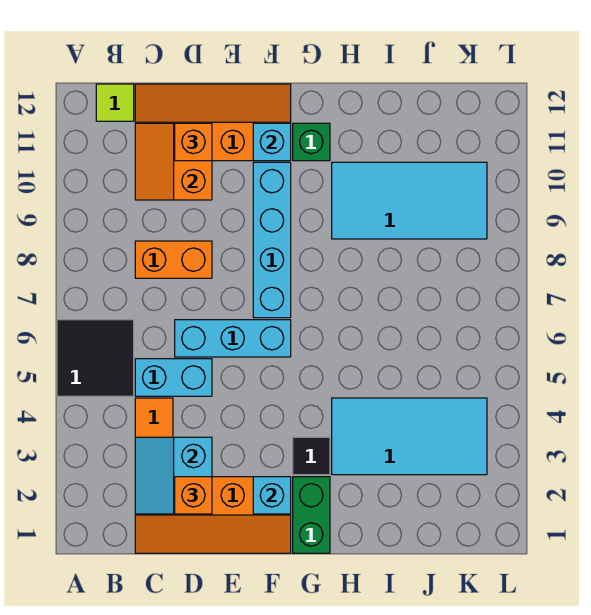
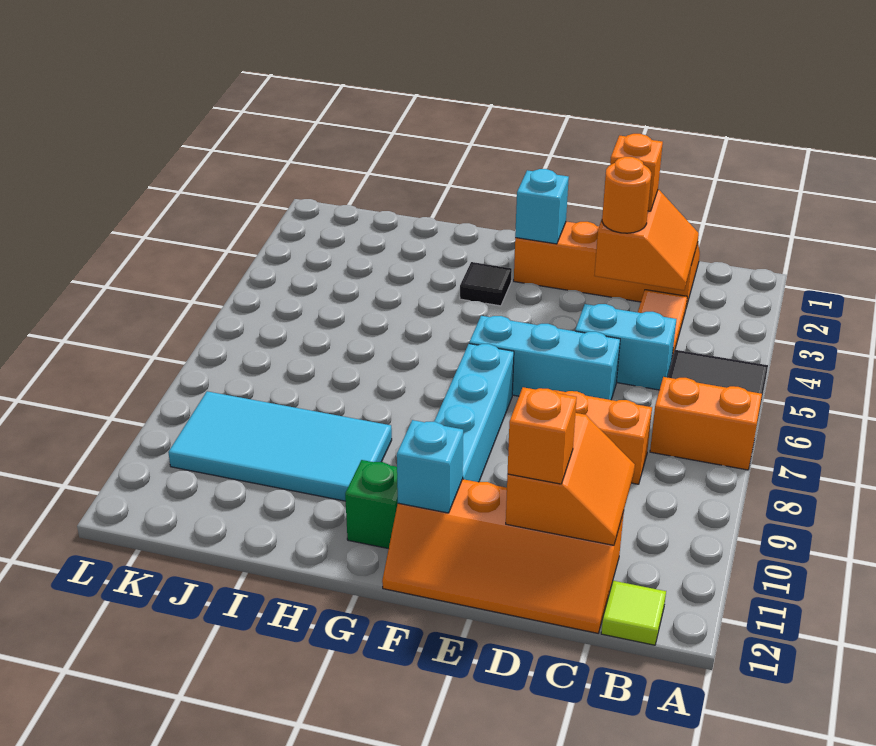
none -> orange brick A7:B7 level 1
cyan slope C2:D3 level 2 top D -> orange slope C2:D3 level 2 top D
none -> orange round brick D3 level 3
green brick G1:G2 level 1 -> none
cyan tile H3:K4 level 1 -> none

